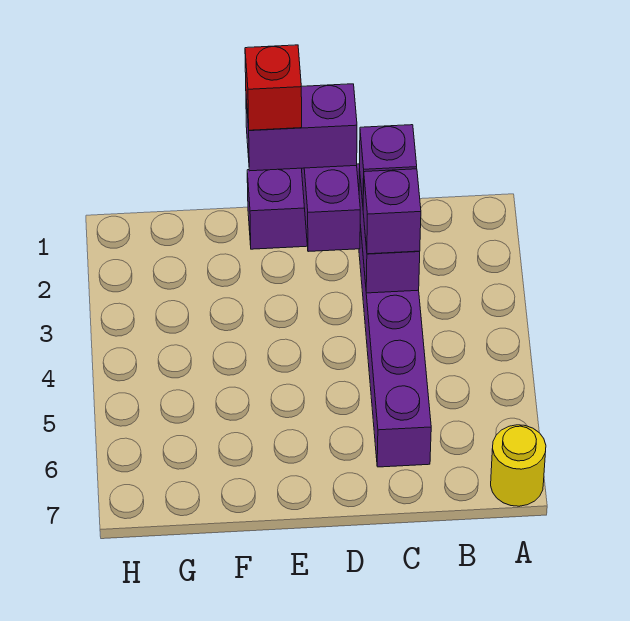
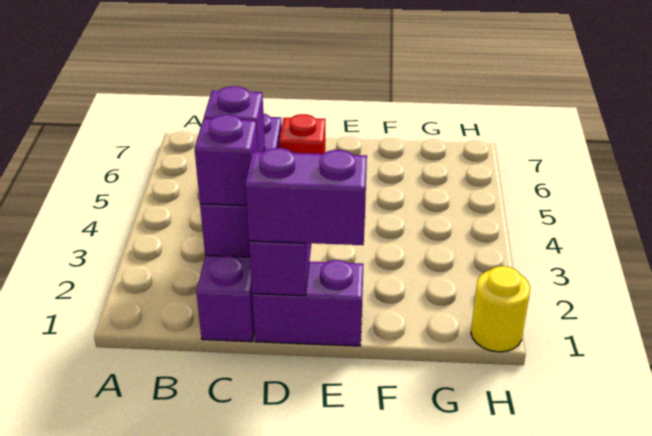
yellow round brick A7 level 1 -> yellow round brick H1 level 1
red brick E1 level 4 -> red brick D6 level 1

